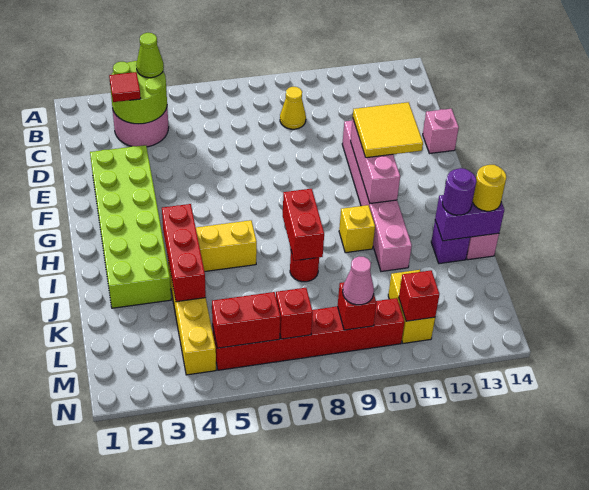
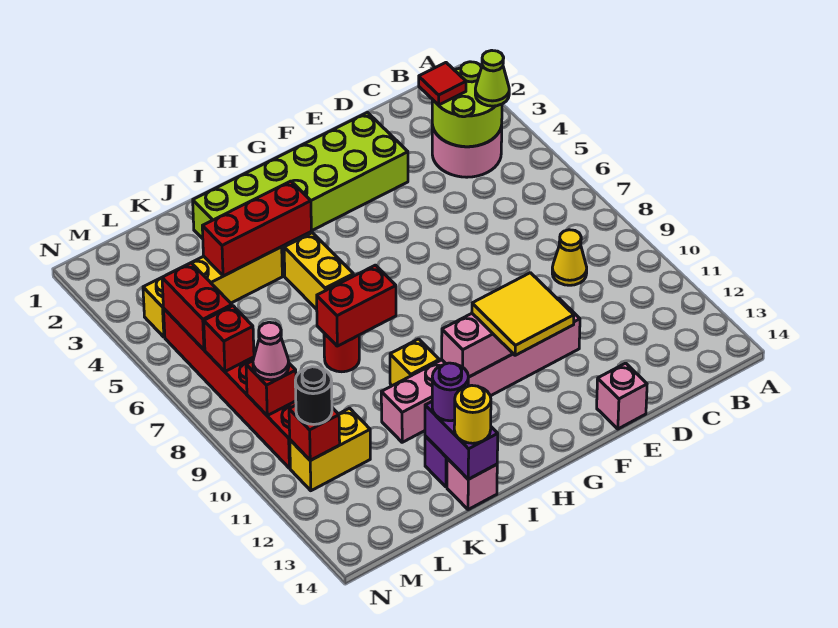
none -> black round brick M11 level 3

